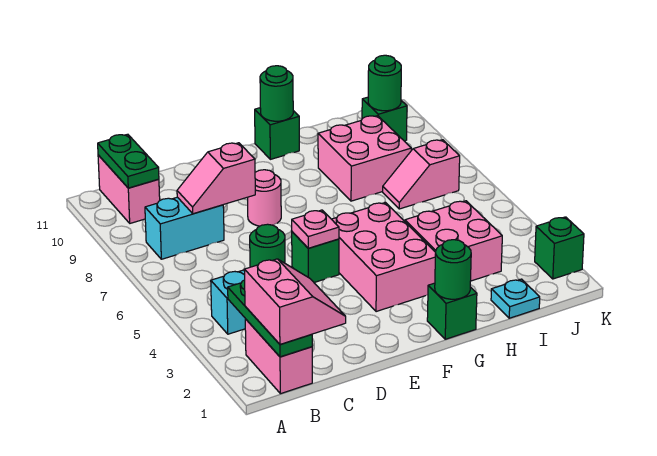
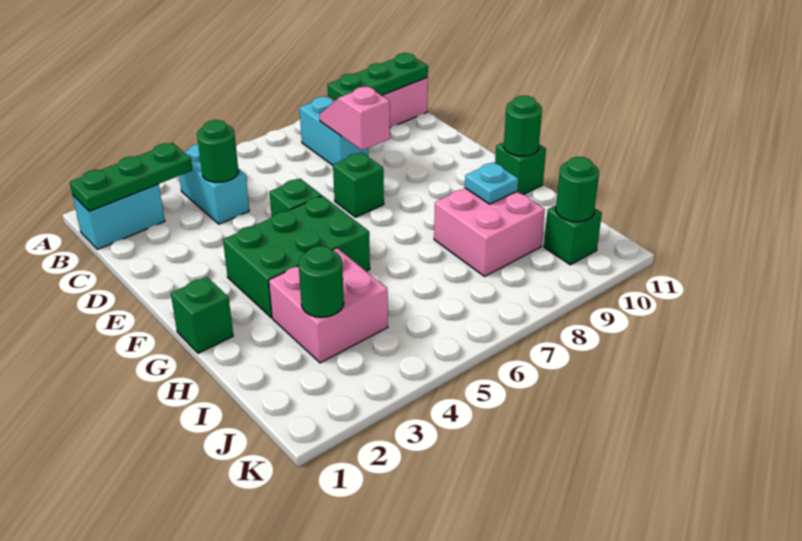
pink brick B1:B2 level 1 -> cyan brick B1:B2 level 1
pink slope B1:C2 level 3 top B -> none
green plate B10:B11 level 2 -> green plate B9:B11 level 2
pink plate E5 level 2 -> none
pink round brick E8 level 1 -> none
pink brick F3:G5 level 1 -> green brick F3:G5 level 1
green round brick G1 level 2 -> green round brick I3 level 2
cyan plate I1 level 1 -> cyan plate H9 level 2
pink slope I7:J7 level 1 top J -> none
green brick K2 level 1 -> green brick E7 level 1

